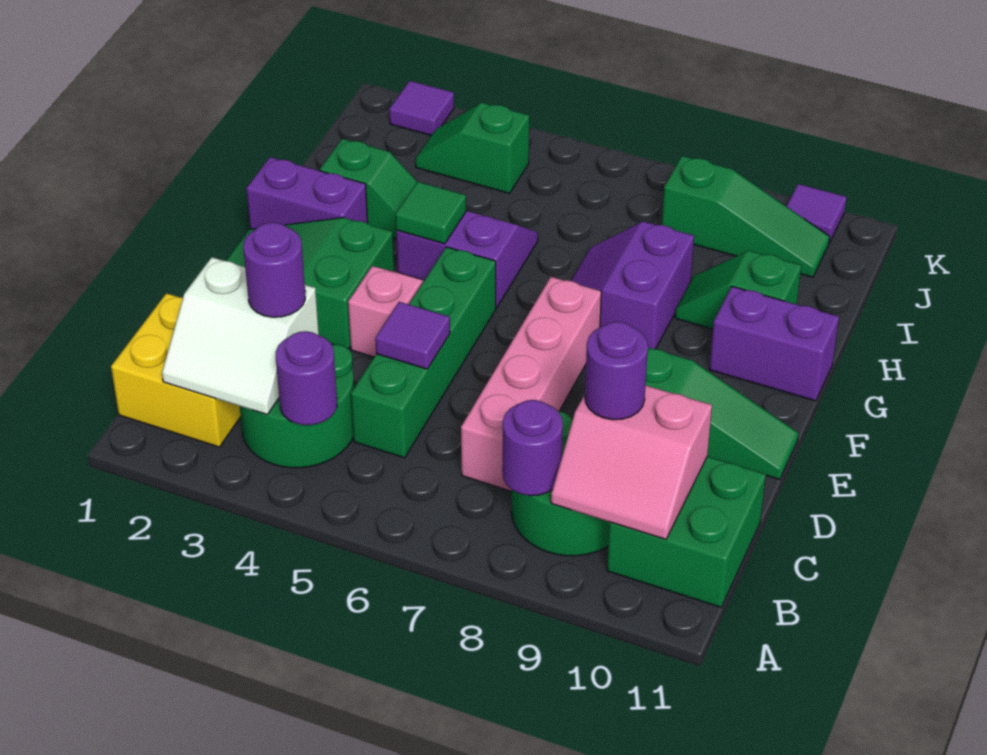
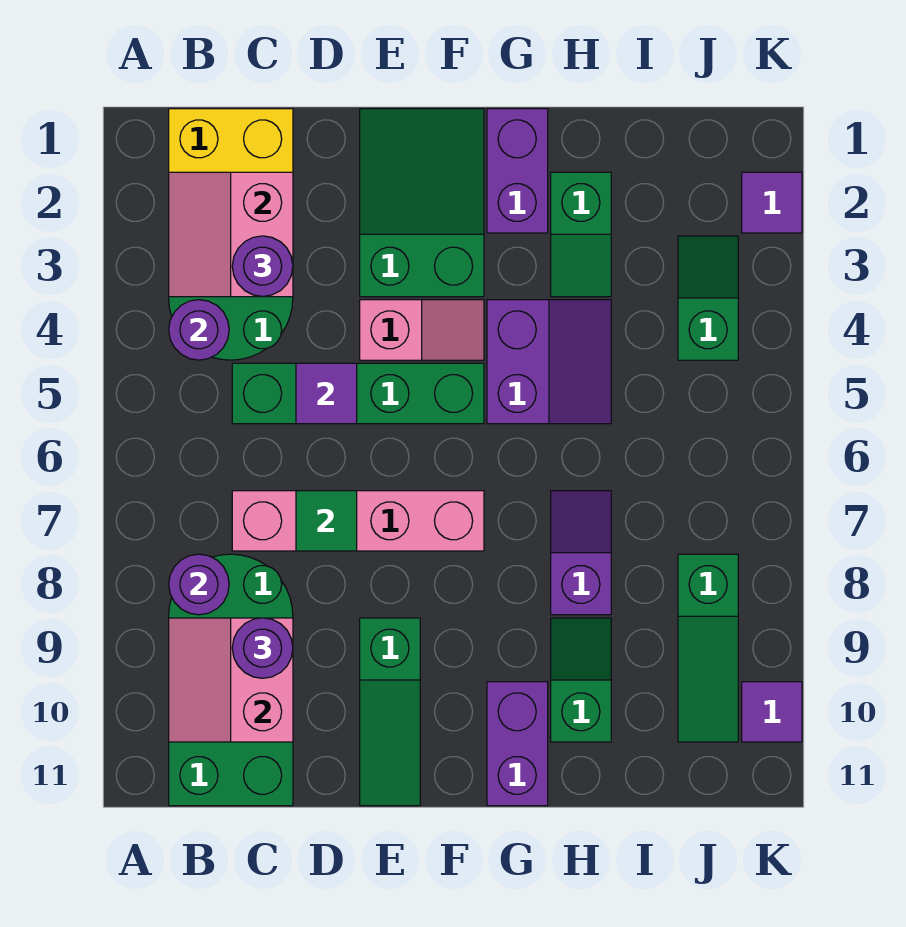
white slope B2:C3 level 2 top C -> pink slope B2:C3 level 2 top C
green tile G4 level 2 -> green tile D7 level 2
purple slope G7:H8 level 1 top 8 -> purple slope H7:H8 level 1 top 8

